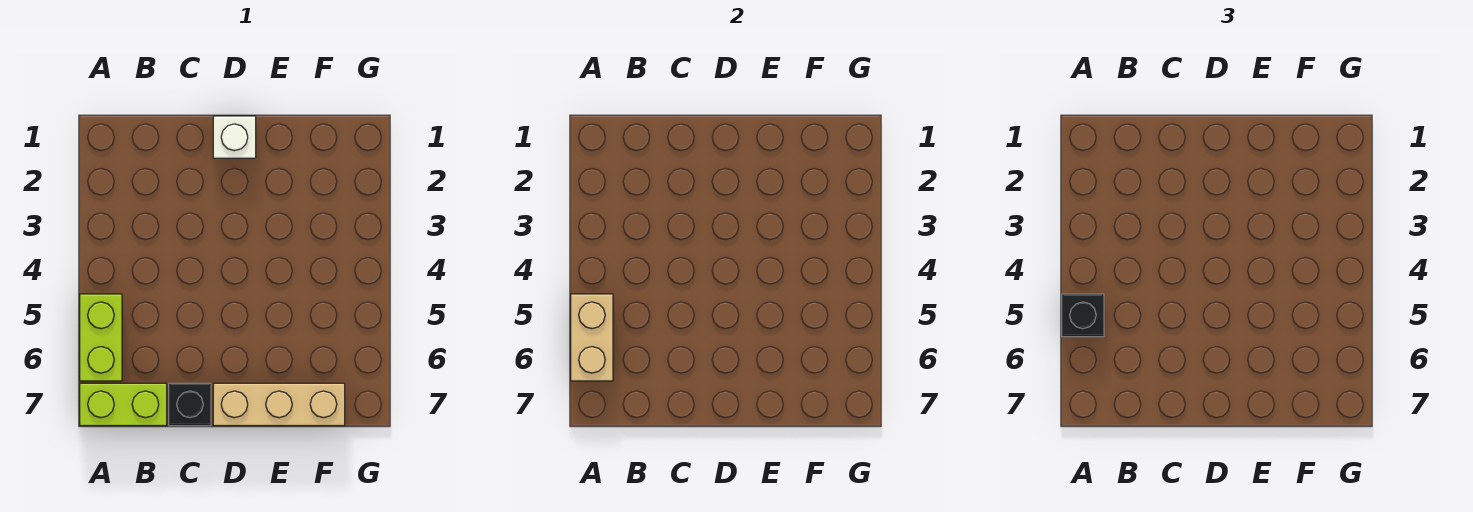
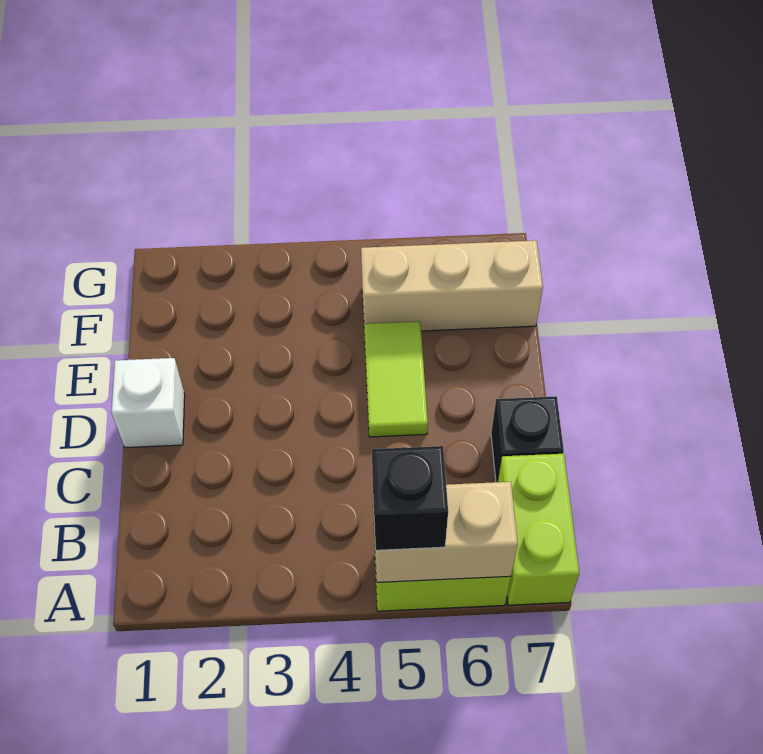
none -> lime tile D5:E5 level 1
tan brick D7:F7 level 1 -> tan brick F5:F7 level 1

